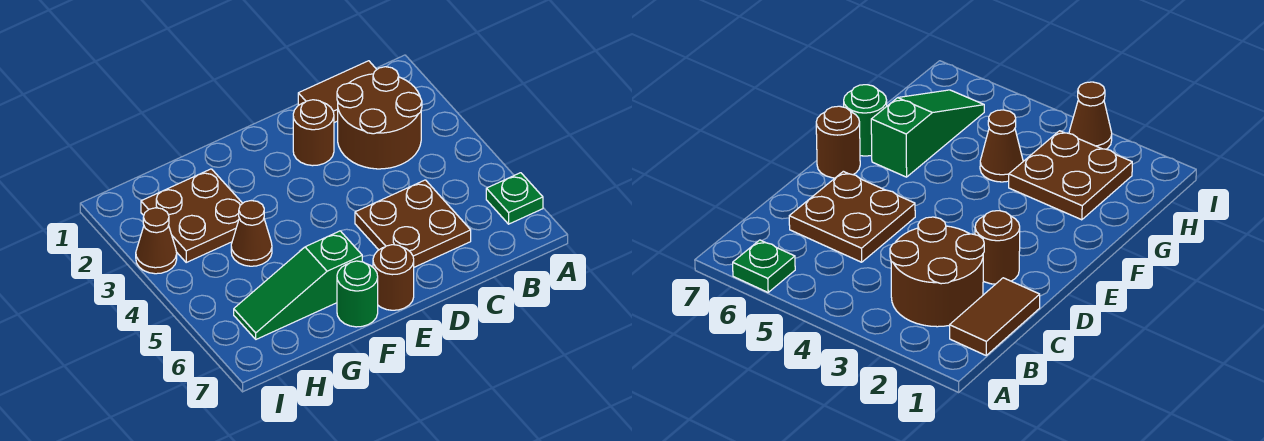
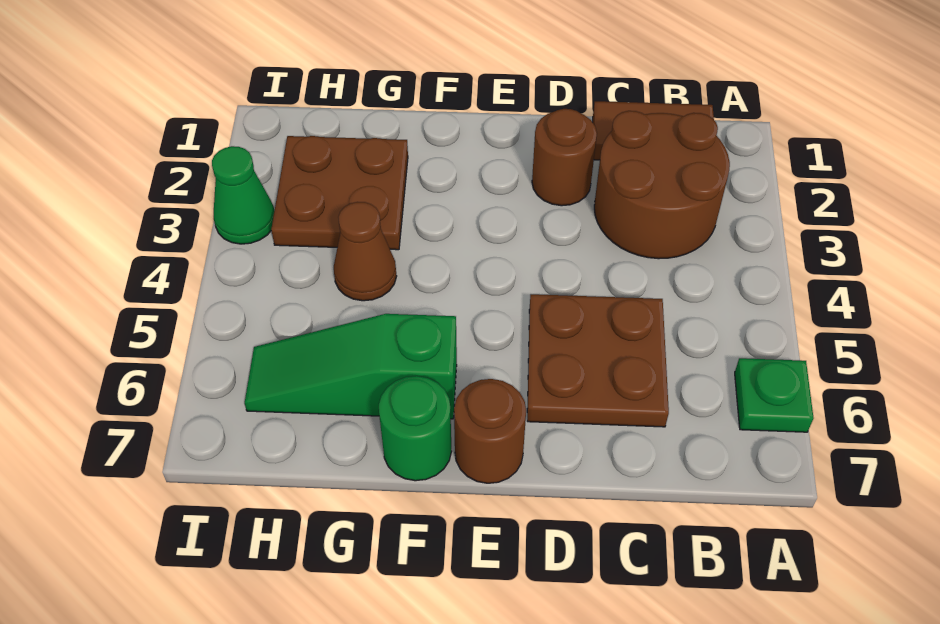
brown cone I3 level 1 -> green cone I3 level 1

